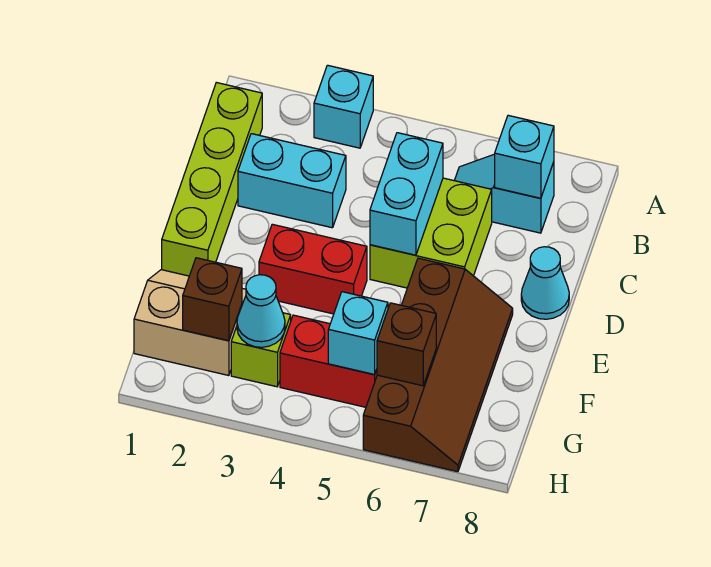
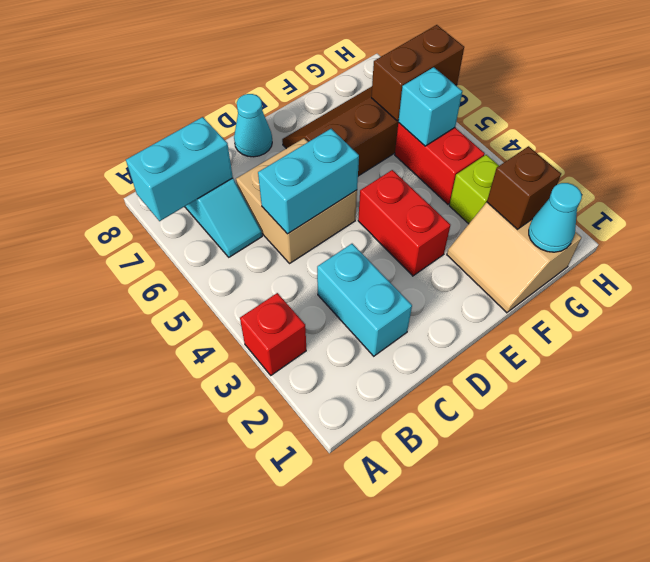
cyan brick A3 level 1 -> red brick A3 level 1
lime brick B1:E1 level 1 -> none
cyan brick B7 level 2 -> cyan brick A7:B7 level 2
lime brick C5:D6 level 1 -> tan brick C5:D6 level 1
cyan cone G3 level 2 -> cyan cone G1 level 2
brown brick G6 level 2 -> brown brick G6:H6 level 2

